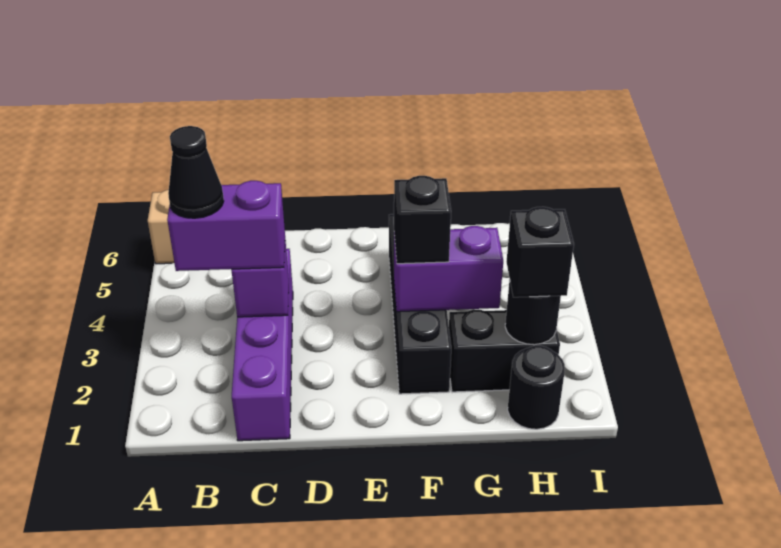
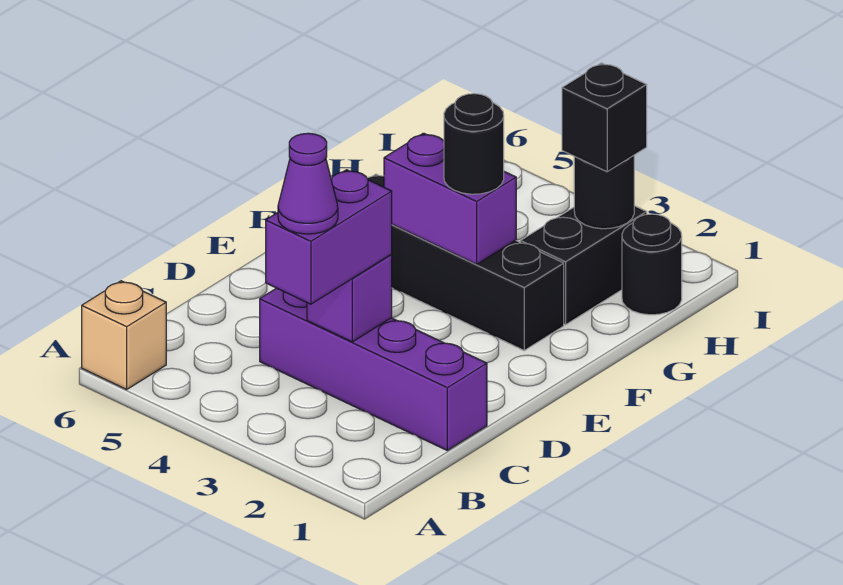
black cone B3 level 4 -> purple cone B3 level 4
purple brick F3:G3 level 2 -> purple brick F3:F4 level 2
black brick F3 level 3 -> black round brick F3 level 3

